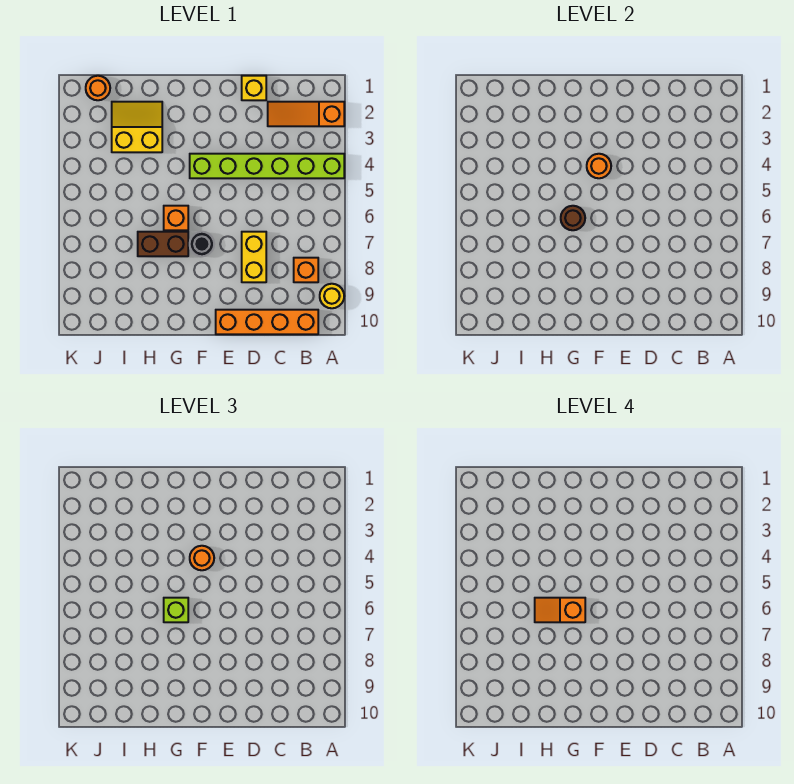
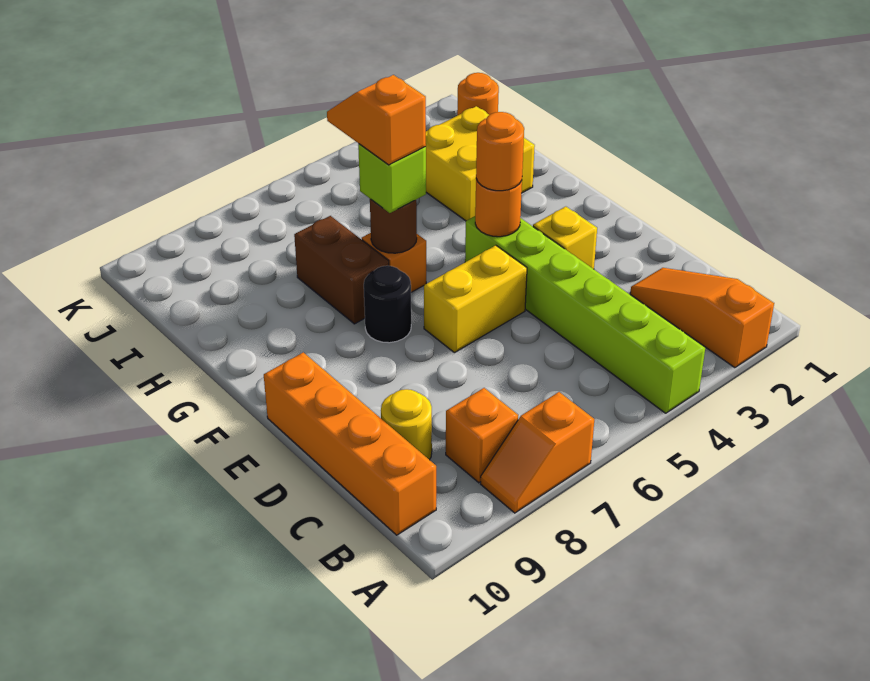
none -> orange slope A7:A8 level 1 top 7
yellow round brick A9 level 1 -> yellow round brick C9 level 1
yellow brick D1 level 1 -> yellow brick E3 level 1
yellow brick D7:D8 level 1 -> yellow brick E5:E6 level 1
yellow slope H2:I3 level 1 top 3 -> yellow brick H2:I3 level 1

